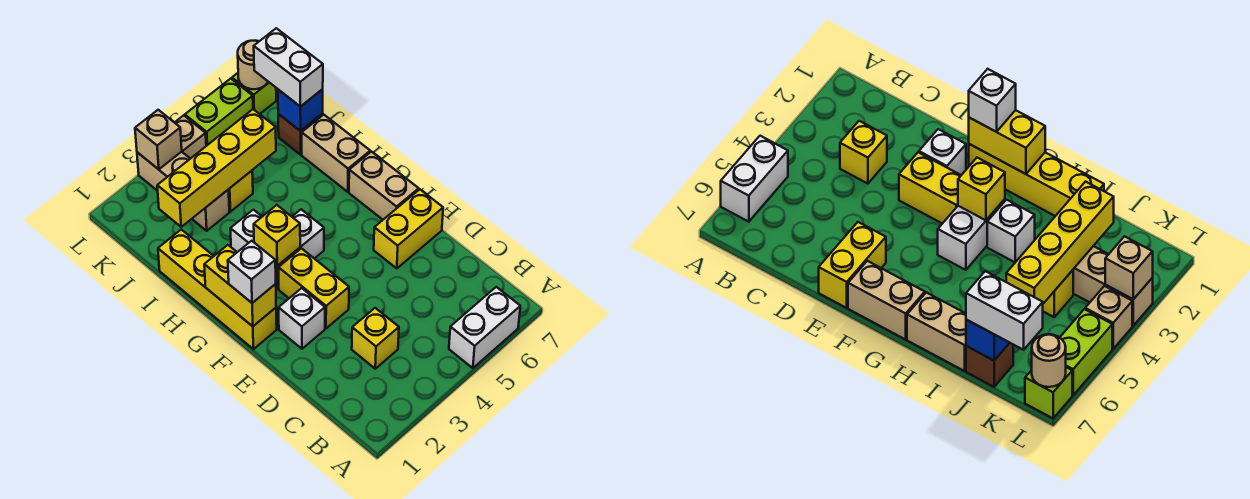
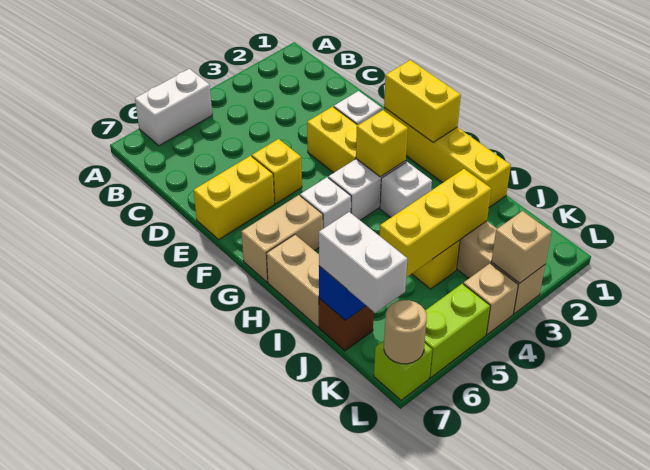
yellow brick C3 level 1 -> yellow brick E5 level 1
white brick F1 level 3 -> white brick G5 level 1
tan brick F7:G7 level 1 -> tan brick G6:G7 level 1
yellow brick J2:J5 level 2 -> yellow brick J3:J5 level 2

